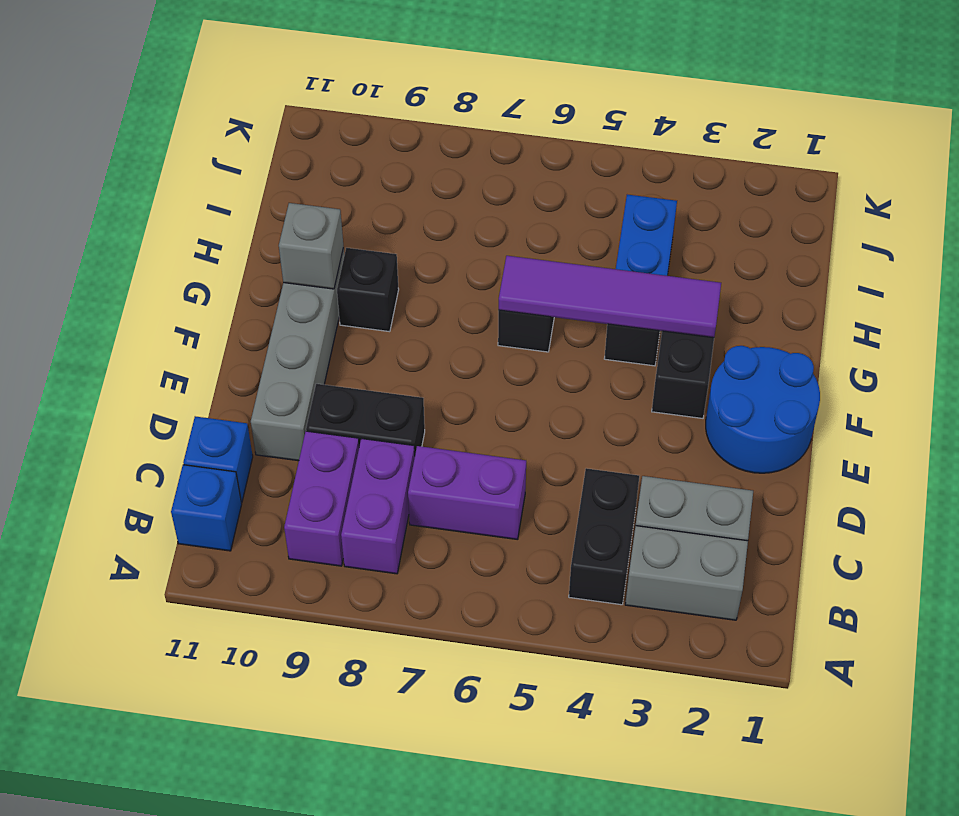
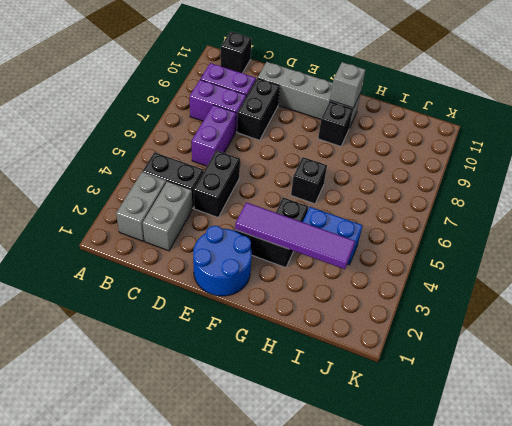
blue brick B11 level 1 -> black brick B11 level 1
blue brick C11 level 1 -> none
none -> black brick D4:D5 level 1
purple tile G3:G6 level 2 -> purple tile F3:I3 level 2

